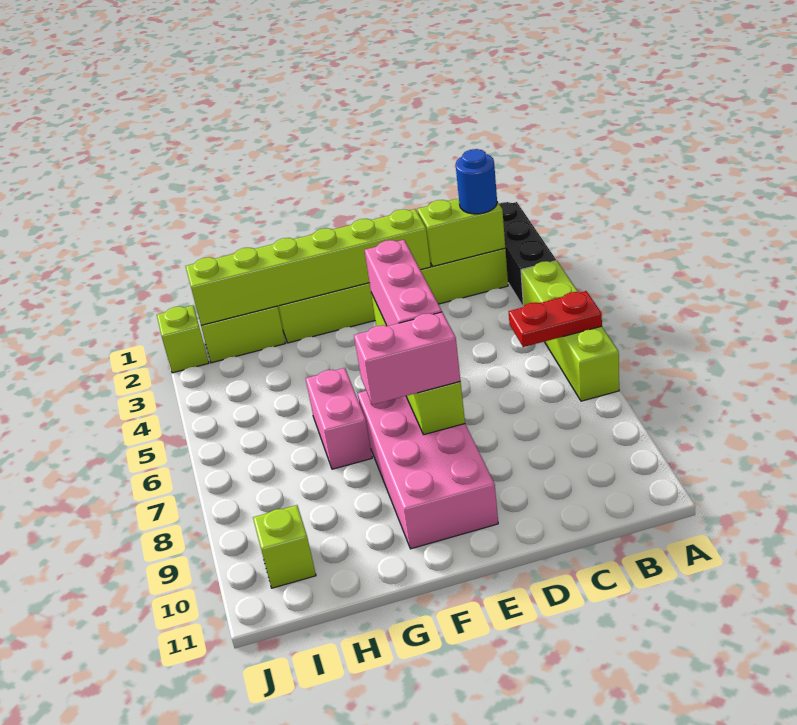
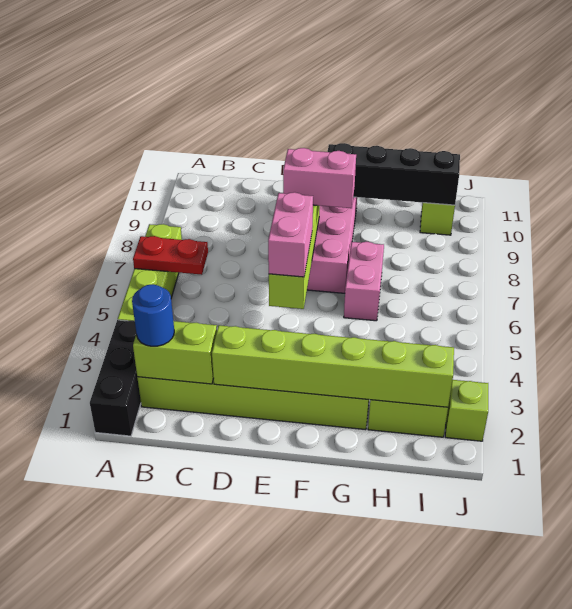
pink brick E5:E7 level 3 -> pink brick E5:E6 level 3
none -> black brick F10:I10 level 2

